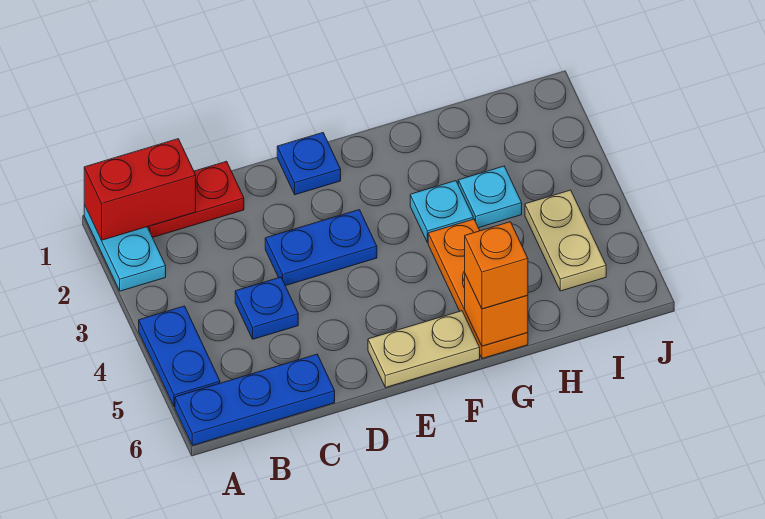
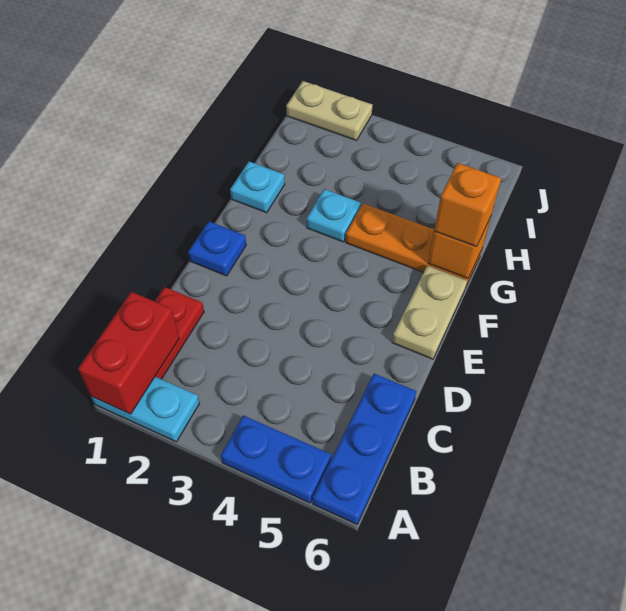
blue plate C4 level 1 -> none
blue plate D3:E3 level 1 -> none
cyan plate H3 level 1 -> cyan plate G1 level 1
tan plate I4:I5 level 1 -> tan plate J1:J2 level 1

